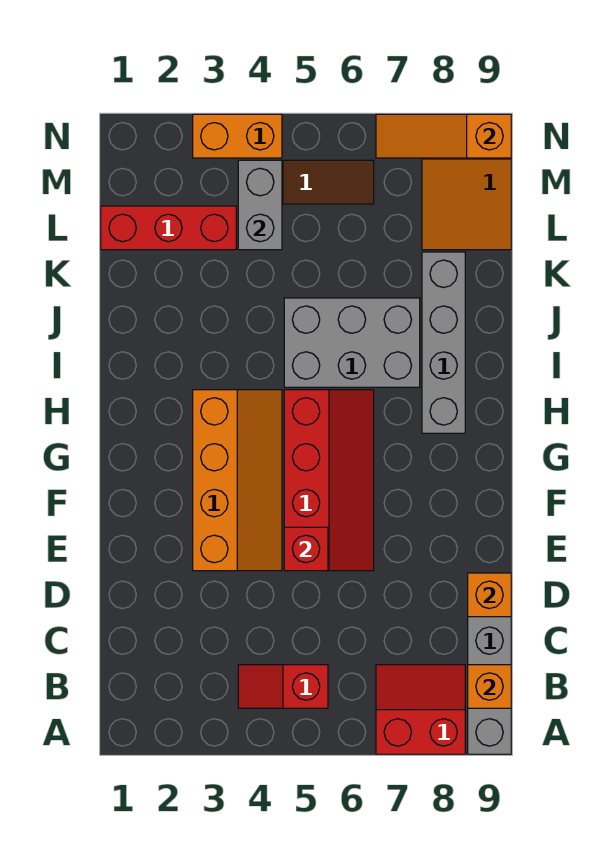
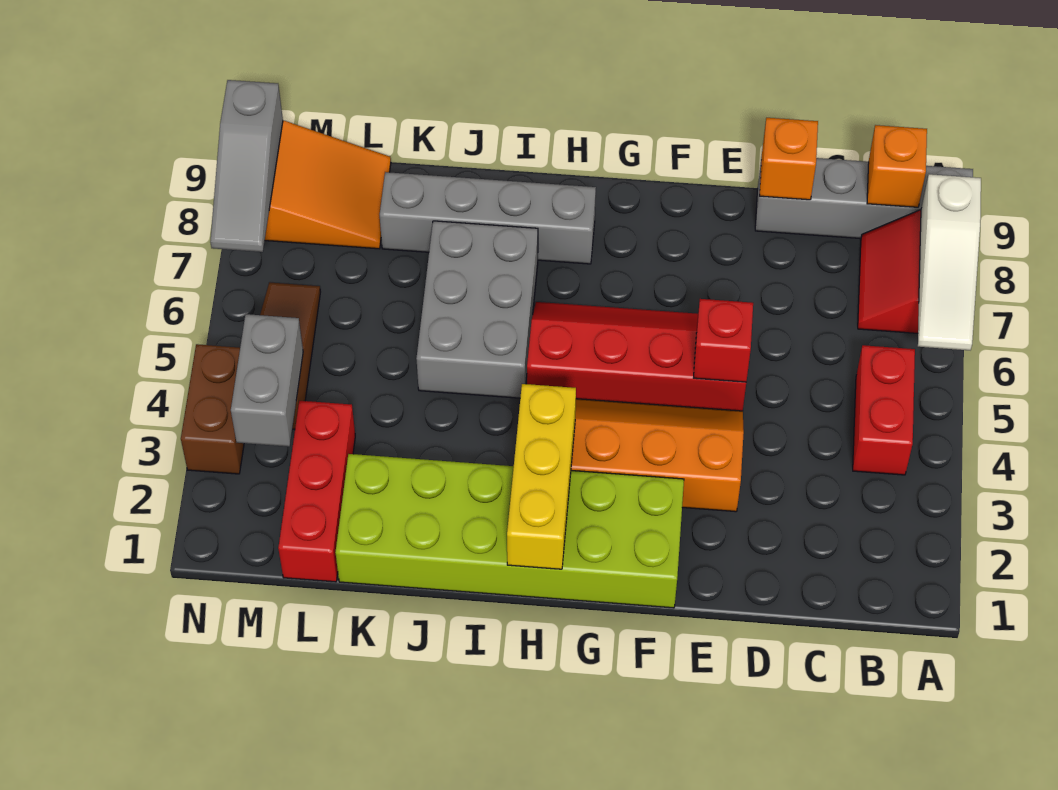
none -> white slope A6:A8 level 2 top 8
red slope B4:B5 level 1 top 5 -> red brick B4:B5 level 1
none -> lime brick F1:K2 level 1
none -> yellow brick H1:H3 level 2
grey brick L4:M4 level 2 -> grey brick M3:M4 level 2
orange brick N3:N4 level 1 -> brown brick N3:N4 level 1
orange slope N7:N9 level 2 top 9 -> grey slope N7:N9 level 2 top 9

